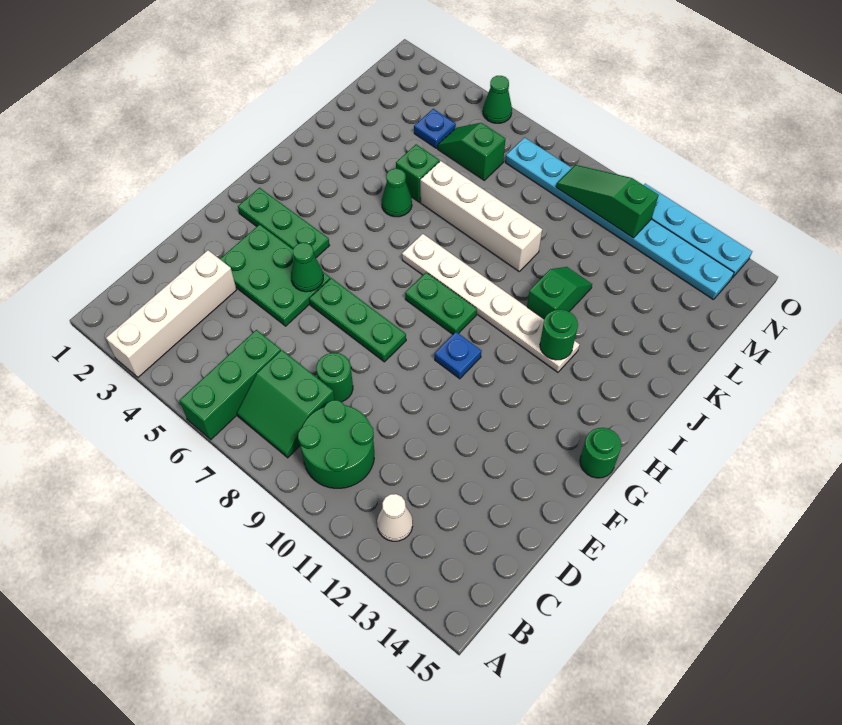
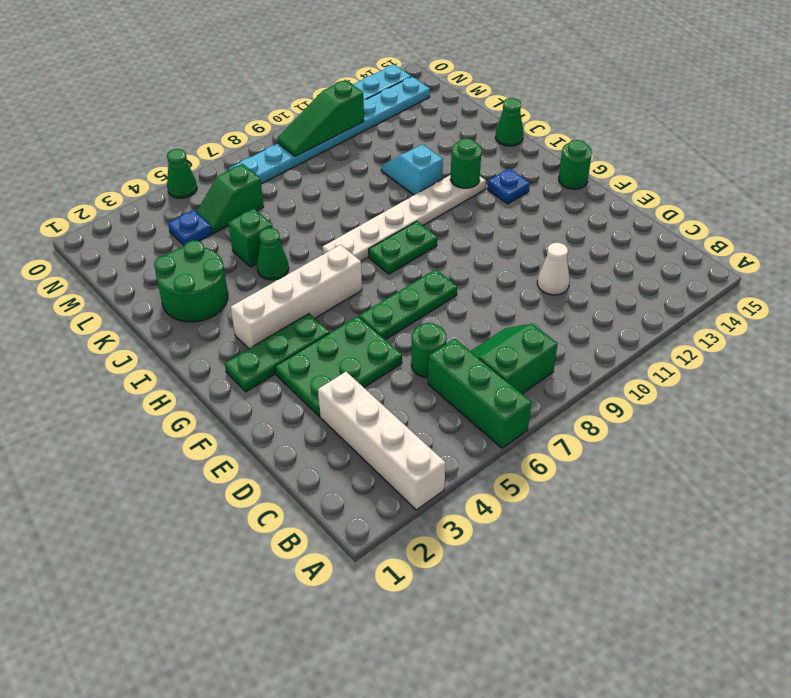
green slope B7:C8 level 1 top C -> green slope B7:C8 level 1 top B
green round brick B9:C10 level 1 -> green round brick J2:K3 level 1
white cone B12 level 1 -> white cone D11 level 1
green round brick D8 level 1 -> green round brick D6 level 1
green cone F5 level 2 -> green cone J15 level 1
blue plate G10 level 1 -> blue plate H13 level 1
green slope J11:K11 level 1 top J -> cyan slope J11:K11 level 1 top J
white brick K6:K9 level 1 -> white brick H3:H6 level 1

